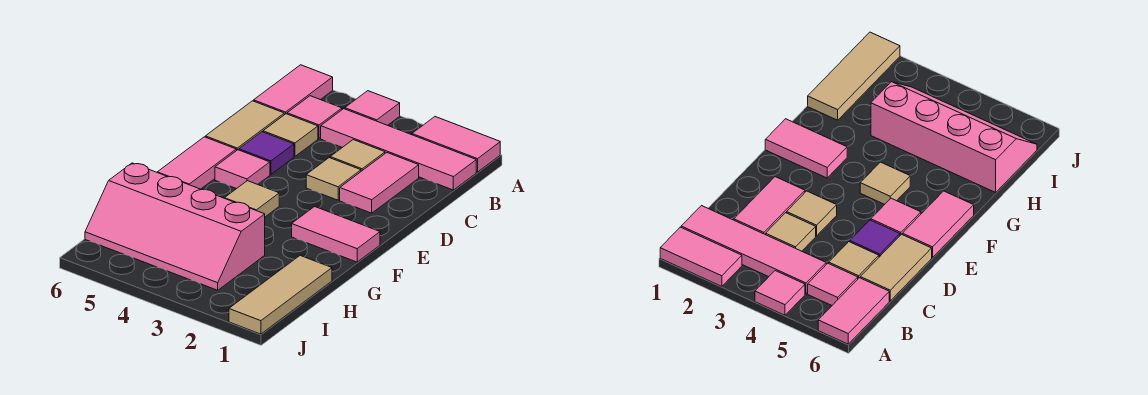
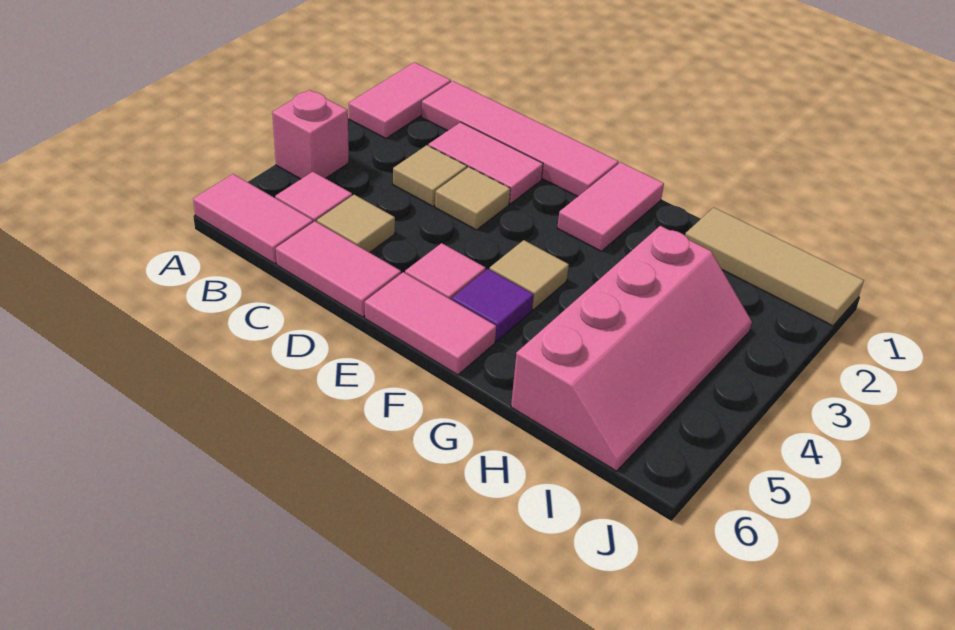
pink tile A4 level 1 -> pink brick A4 level 1
pink tile B1:B4 level 1 -> pink tile B1:E1 level 1
tan tile C6:D6 level 1 -> pink tile C6:D6 level 1
purple tile D5 level 1 -> purple tile F5 level 1

